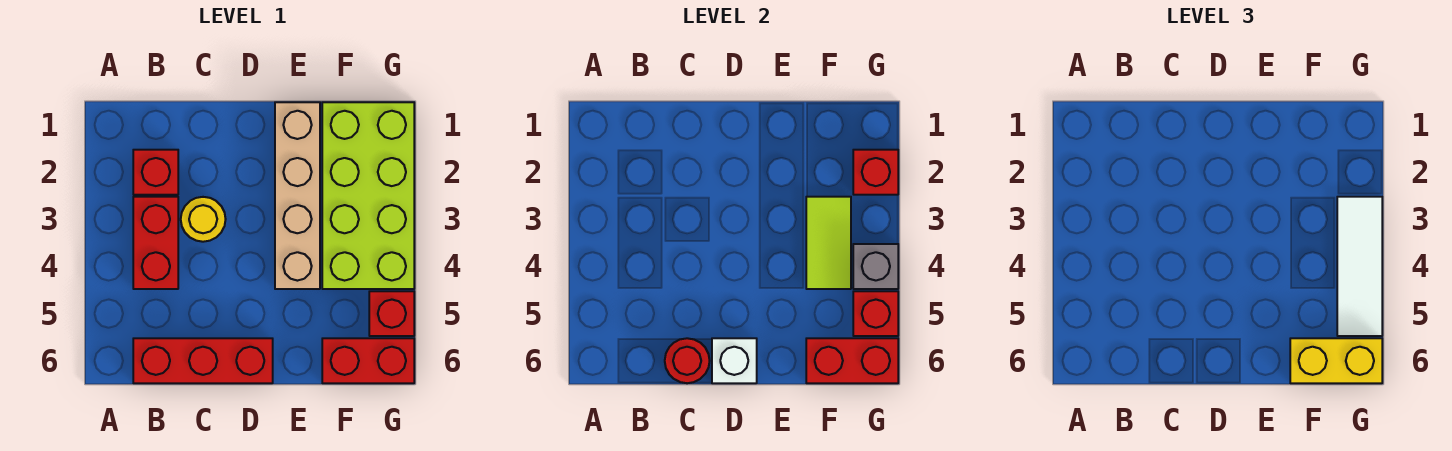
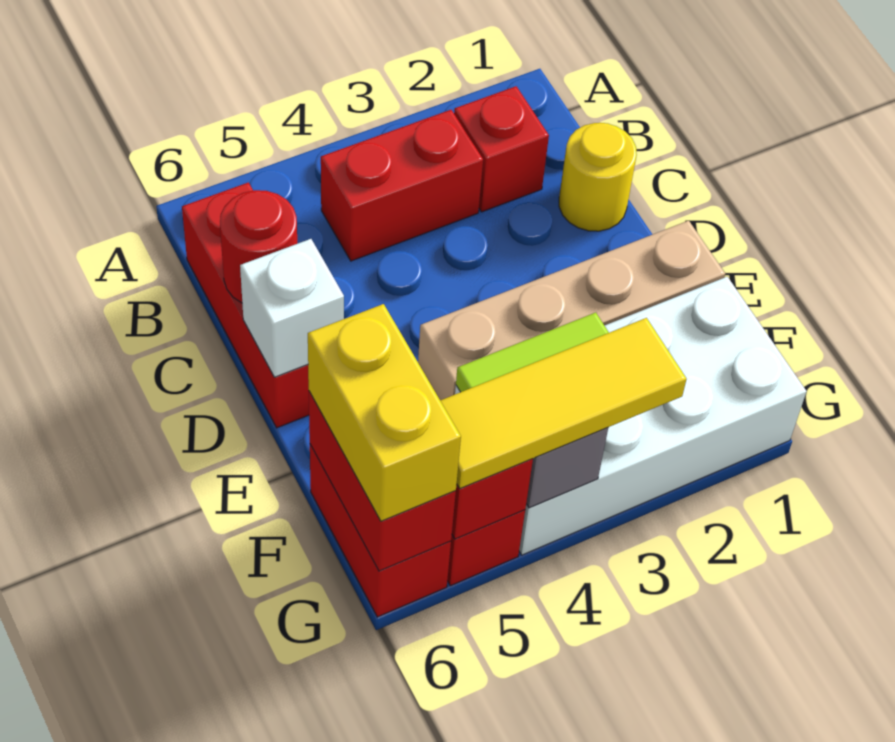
yellow round brick C3 level 1 -> yellow round brick C1 level 1
lime brick F1:G4 level 1 -> white brick F1:G4 level 1
red brick G2 level 2 -> none
white tile G3:G5 level 3 -> yellow tile G3:G5 level 3

